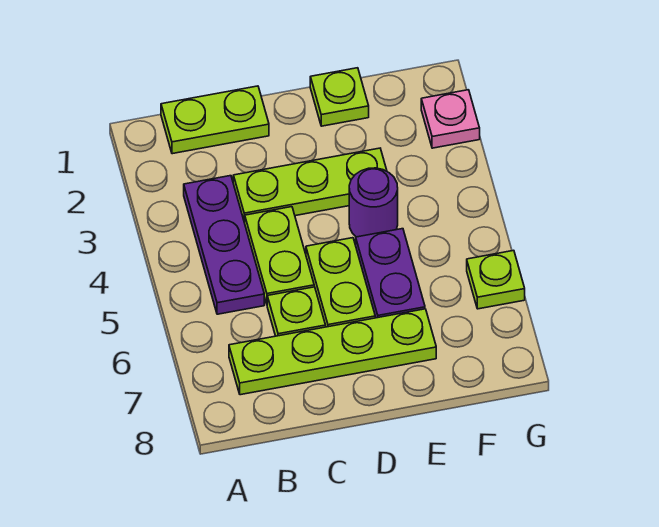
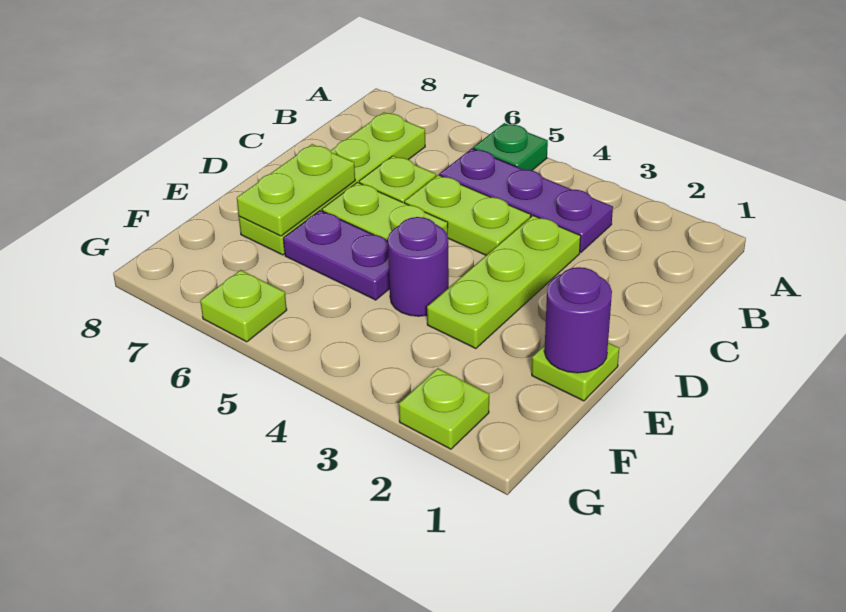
none -> green plate A5 level 1
lime plate B1:C1 level 1 -> lime plate D7:E7 level 2
none -> purple round brick E1 level 2
pink plate G2 level 1 -> lime plate G2 level 1

